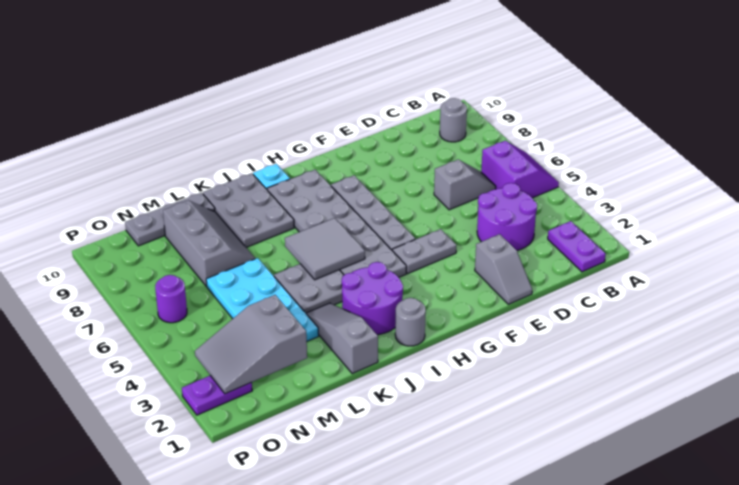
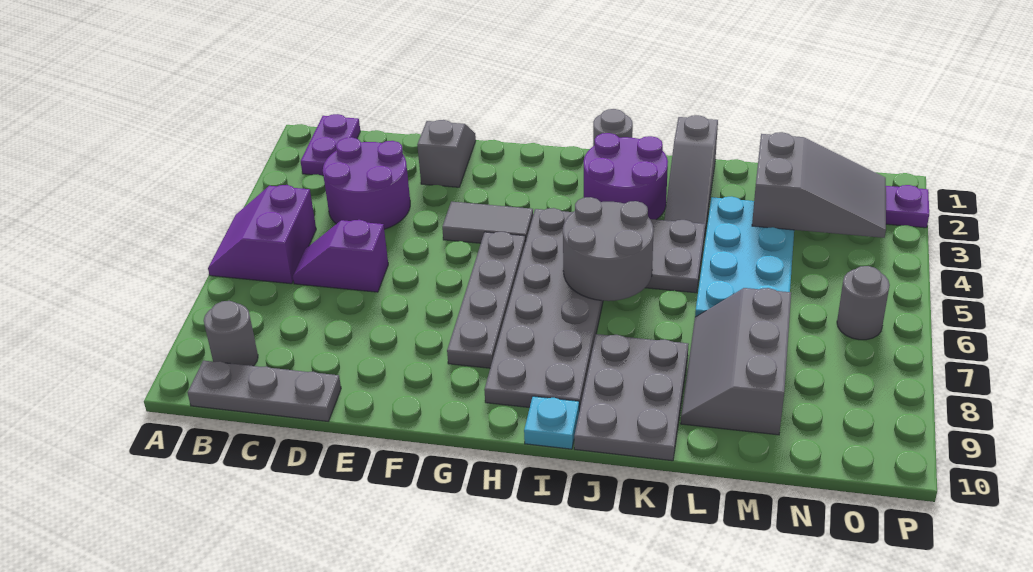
grey slope C6:D6 level 1 top D -> purple slope C6:D6 level 1 top D
grey plate F4:G4 level 1 -> grey tile F4:G4 level 1
grey tile I5:J6 level 2 -> grey round brick I5:J6 level 2
grey plate L10:N10 level 1 -> grey plate B10:D10 level 1
purple round brick O6 level 1 -> grey round brick O6 level 1

